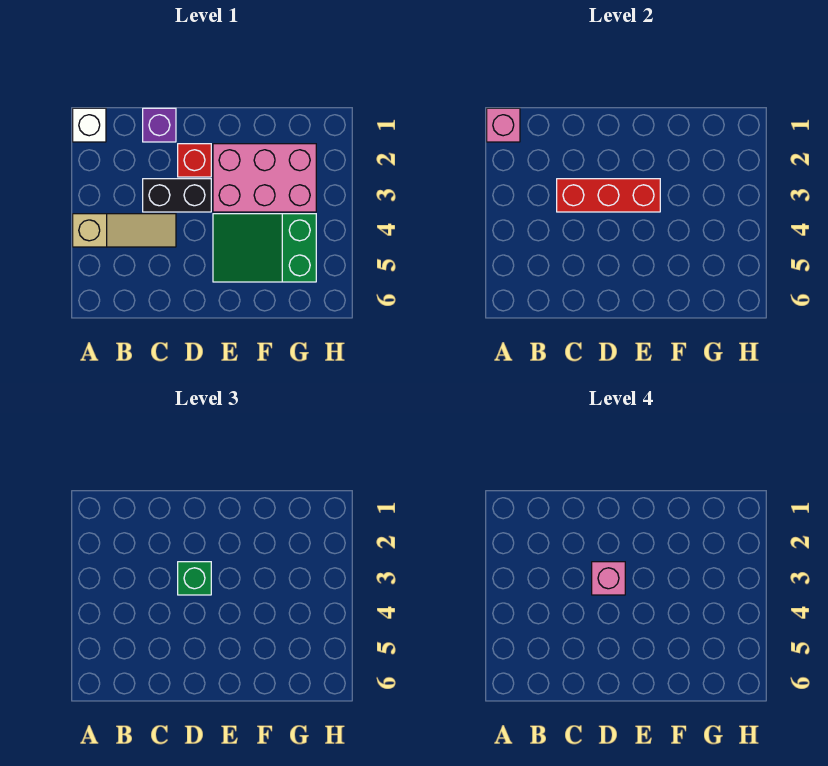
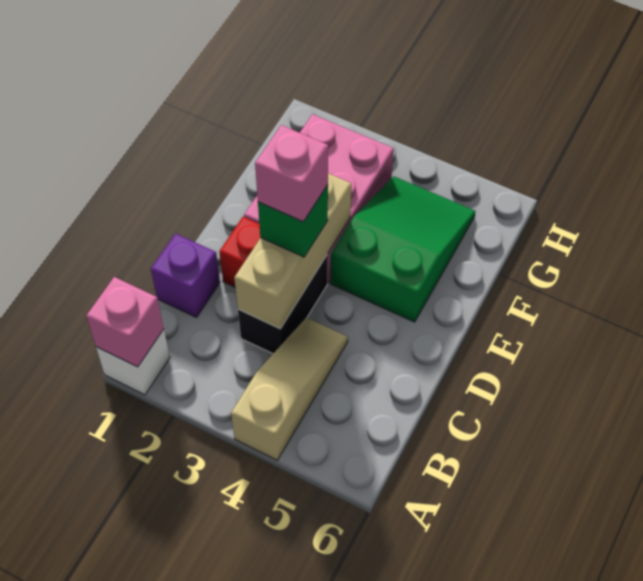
red brick C3:E3 level 2 -> tan brick C3:E3 level 2
green slope E4:G5 level 1 top G -> green slope E4:G5 level 1 top E

